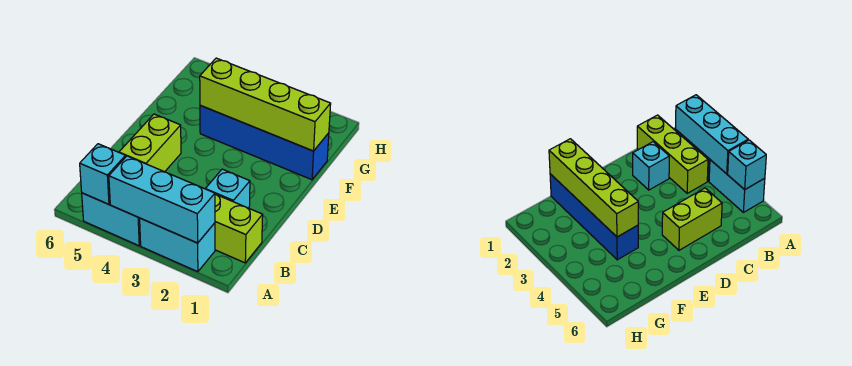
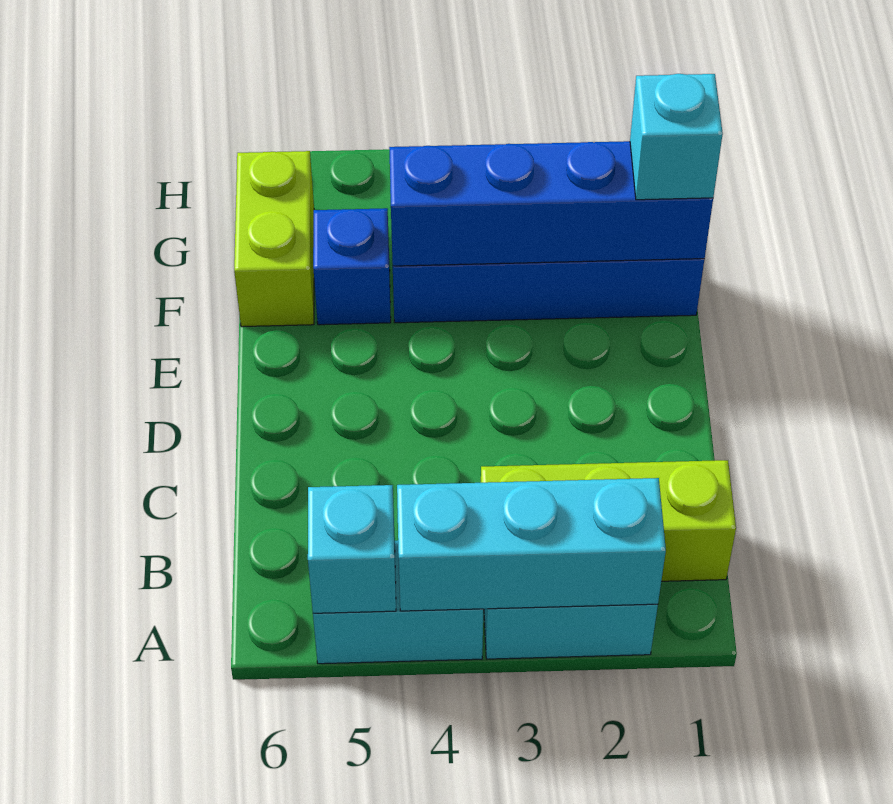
cyan brick C2 level 1 -> cyan brick F1 level 3
lime brick C5:D5 level 1 -> lime brick F6:G6 level 1
lime brick F1:F4 level 2 -> blue brick F1:F4 level 2
none -> blue brick F5 level 1

